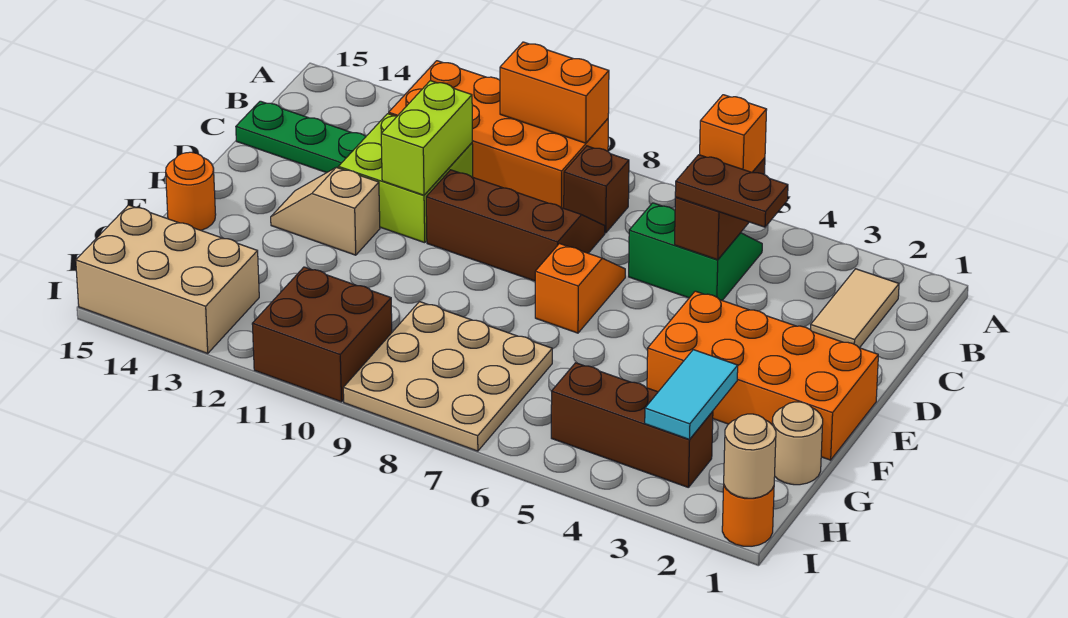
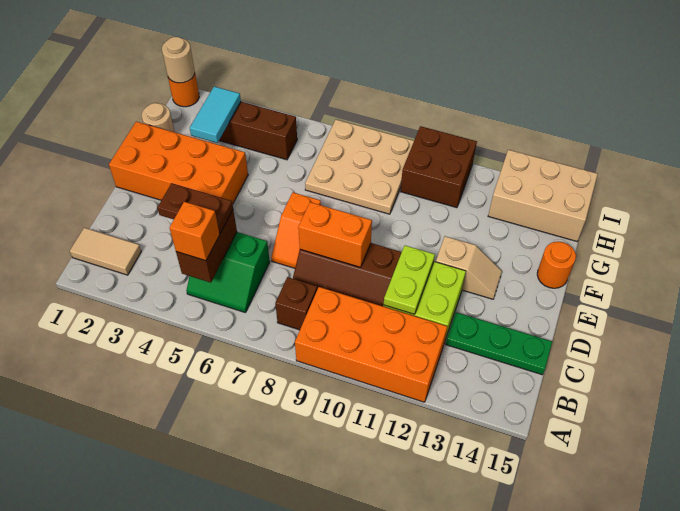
orange brick A9:A10 level 2 -> orange brick D8:D9 level 2
tan tile B2:C2 level 1 -> tan tile B1:B2 level 1
lime brick C11:D11 level 2 -> lime plate C11:D11 level 2

